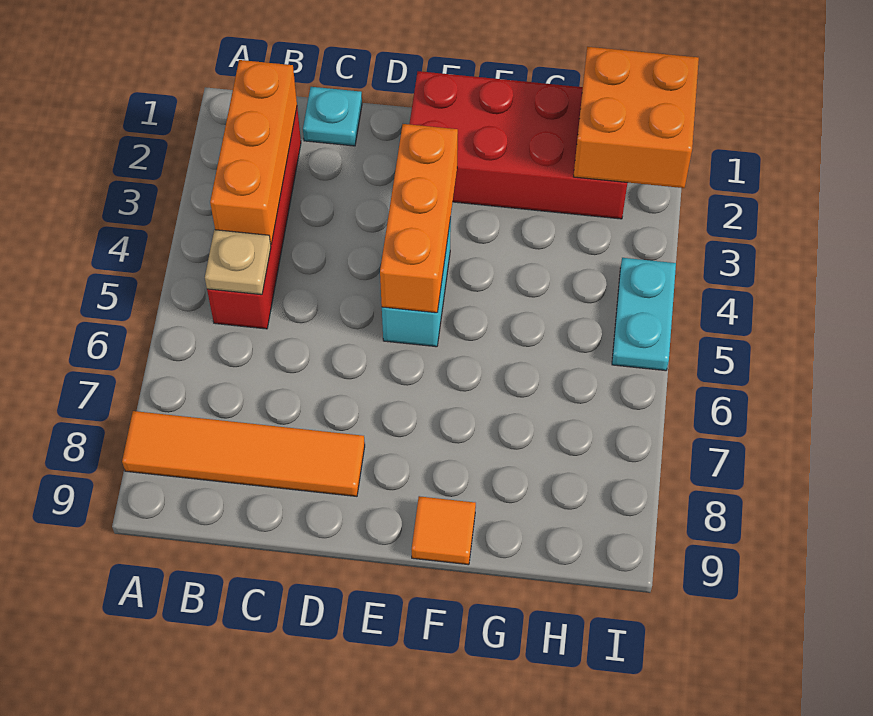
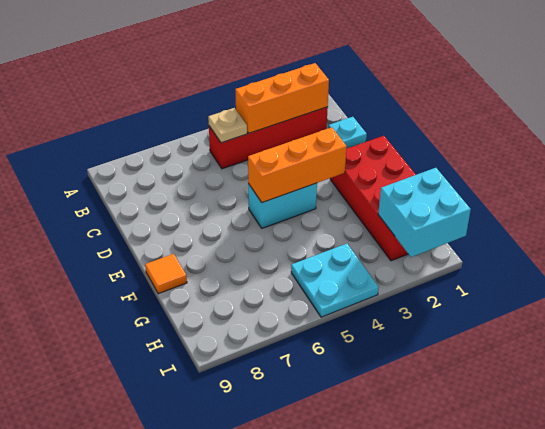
orange tile A8:D8 level 1 -> none
orange brick H1:I2 level 2 -> cyan brick H1:I2 level 2
cyan plate I4:I5 level 1 -> cyan plate H4:I5 level 1

